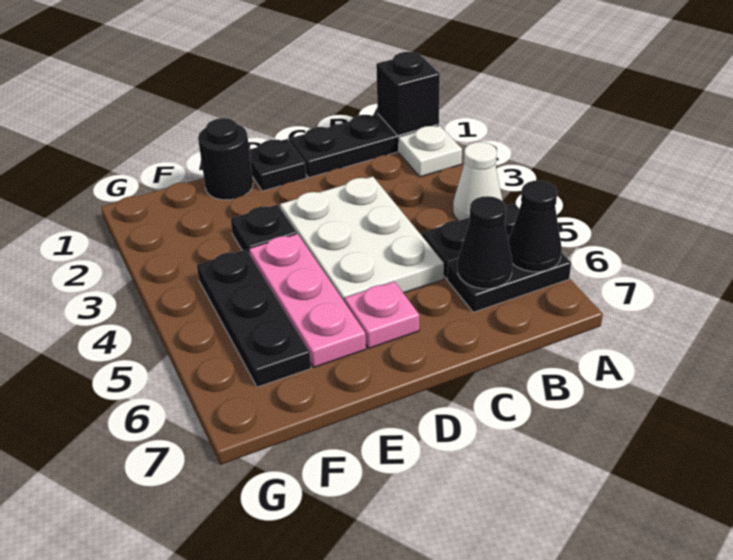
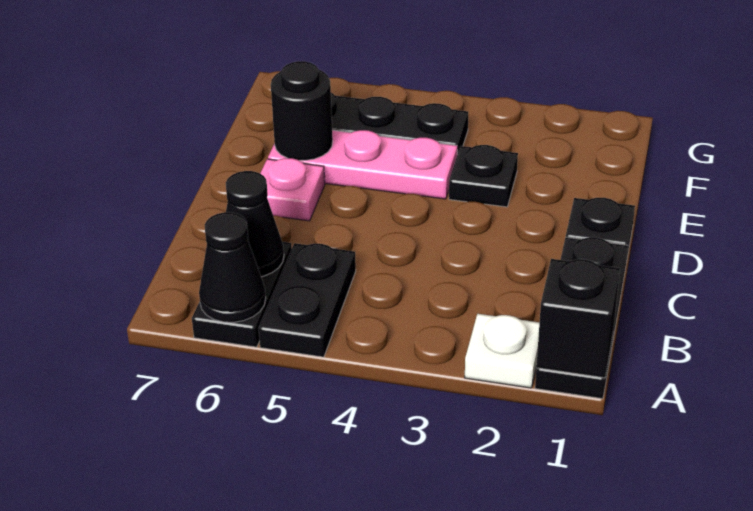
white cone A4 level 1 -> none
white plate C3:D5 level 1 -> none
black round brick E1 level 1 -> black round brick E6 level 2

